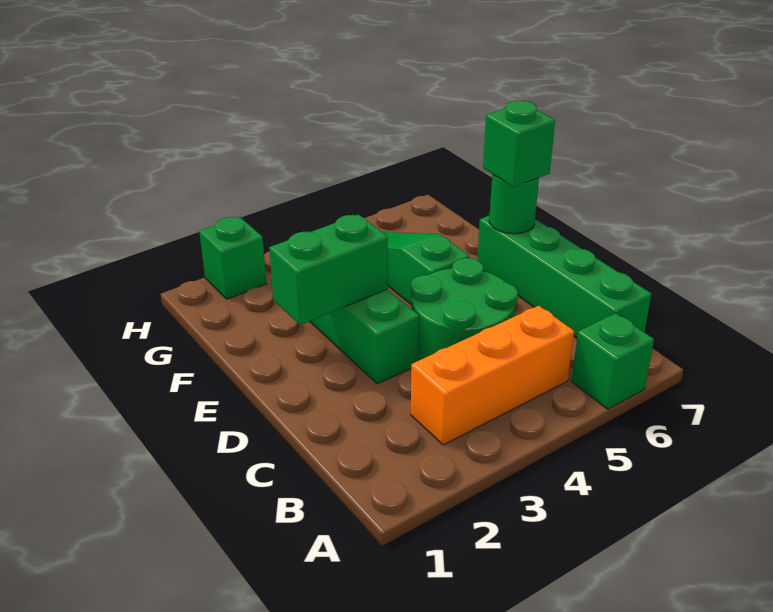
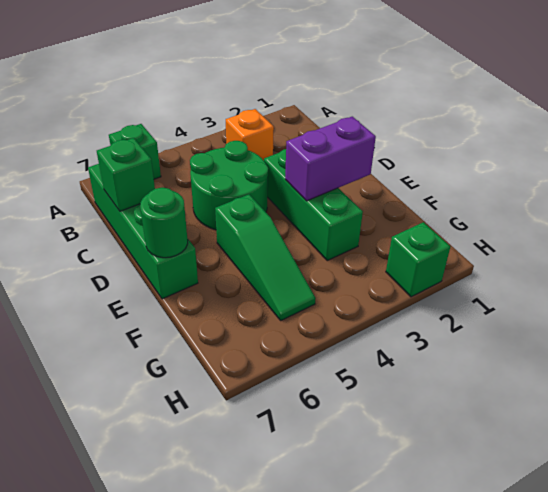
orange brick B3:B5 level 1 -> orange brick B3 level 1
green brick E2:E3 level 2 -> purple brick E2:E3 level 2
green brick E7 level 3 -> green brick C7 level 2

